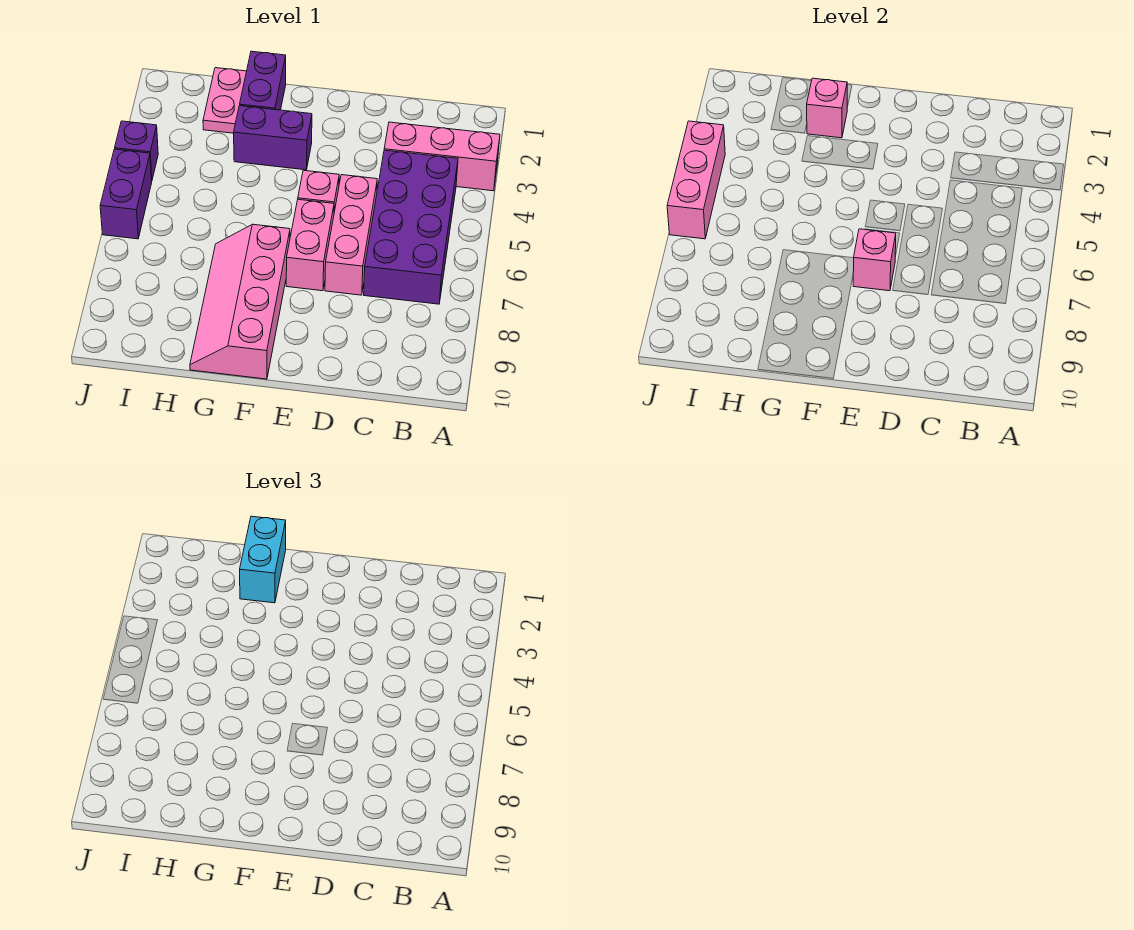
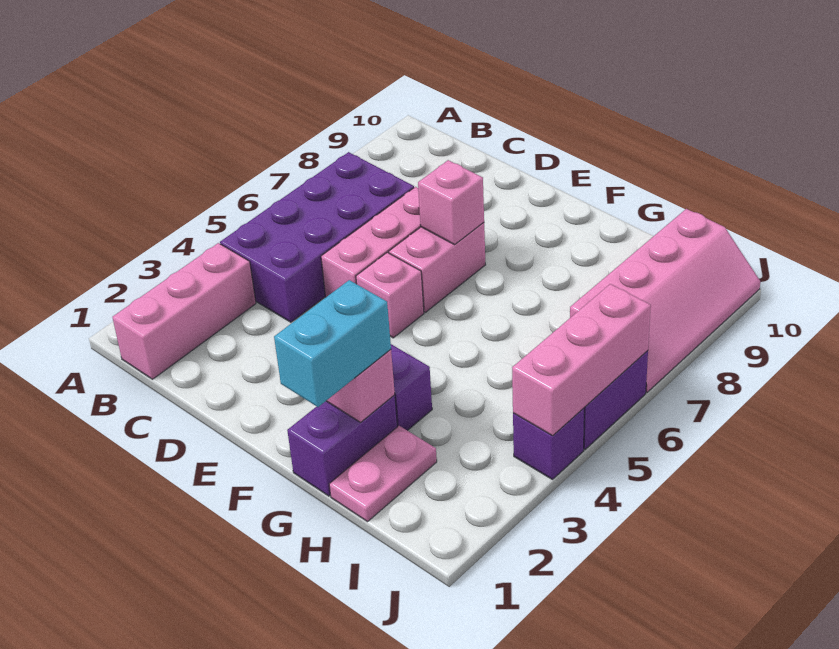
pink brick A3:C3 level 1 -> pink brick B1:B3 level 1
pink slope F7:G10 level 1 top F -> pink slope I7:J10 level 1 top I

